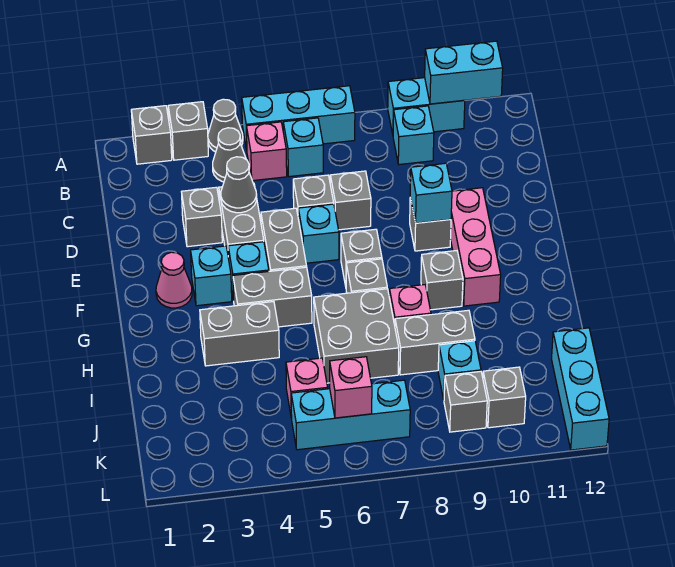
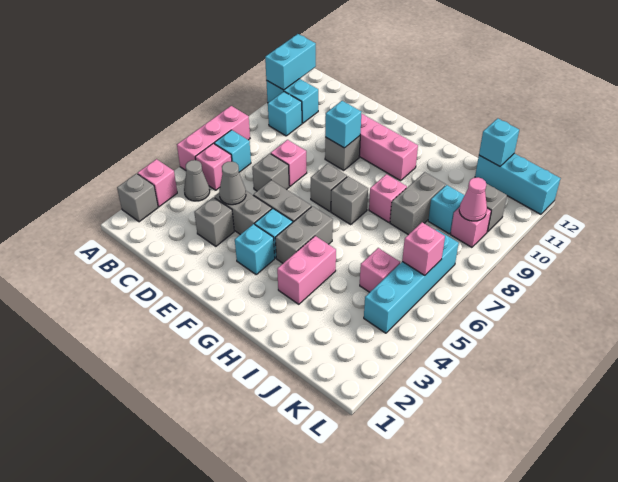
grey brick A3 level 1 -> pink brick A3 level 1
grey cone A4 level 1 -> none
cyan brick A5:A7 level 1 -> pink brick A5:A7 level 1
cyan brick A9:A10 level 1 -> cyan brick A10:B10 level 1
grey brick D7 level 1 -> pink brick D7 level 1
cyan brick E6 level 1 -> cyan brick J12 level 2
pink cone F2 level 1 -> pink cone K9 level 2
grey brick G9 level 1 -> none
grey brick H3:H4 level 1 -> pink brick H3:H4 level 1
grey brick H6:I7 level 1 -> none
cyan brick K5:K7 level 1 -> cyan brick K4:K7 level 1
grey brick K9 level 1 -> pink brick K9 level 1

